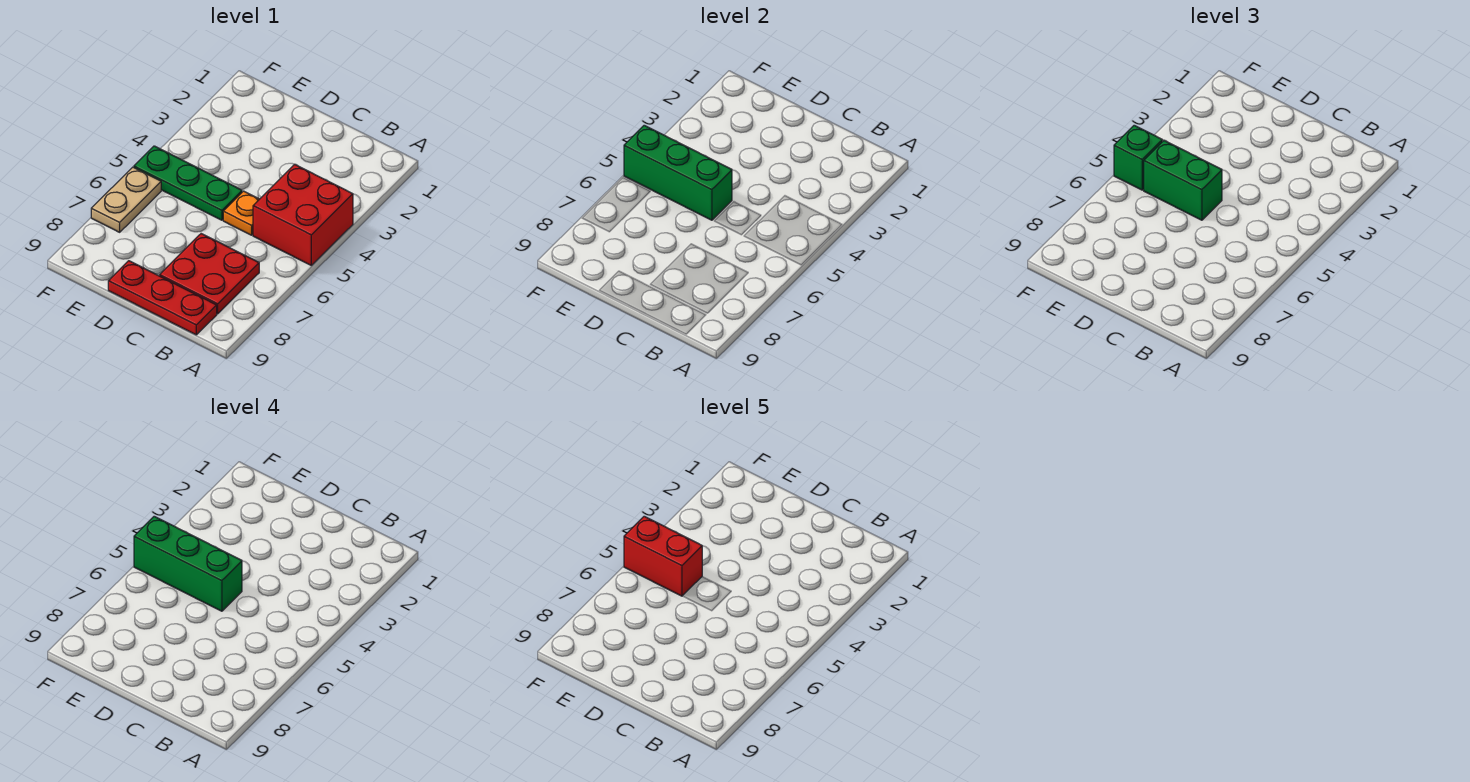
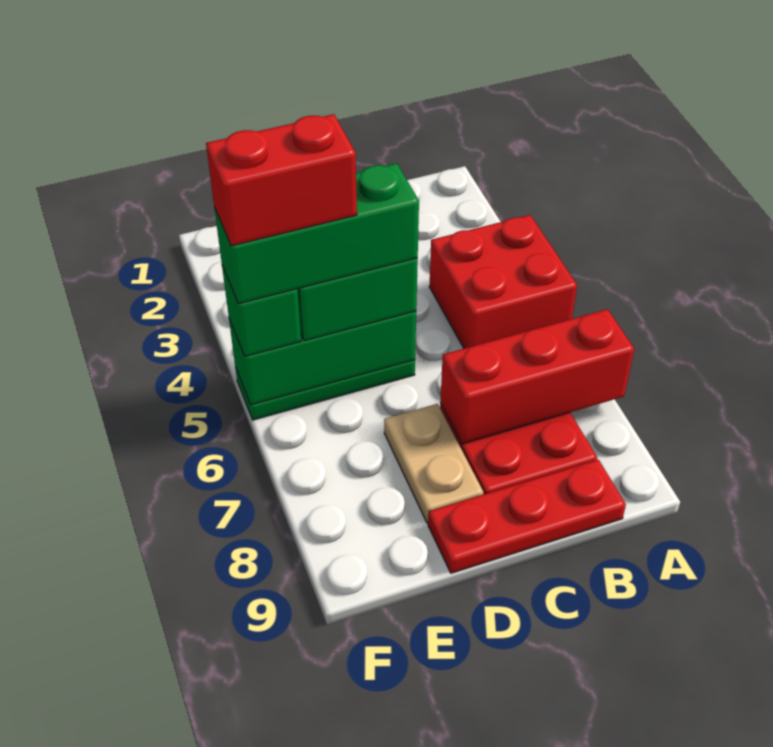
none -> red brick A7:C7 level 2
orange plate C5 level 1 -> none
tan plate F6:F7 level 1 -> tan plate D7:D8 level 1

